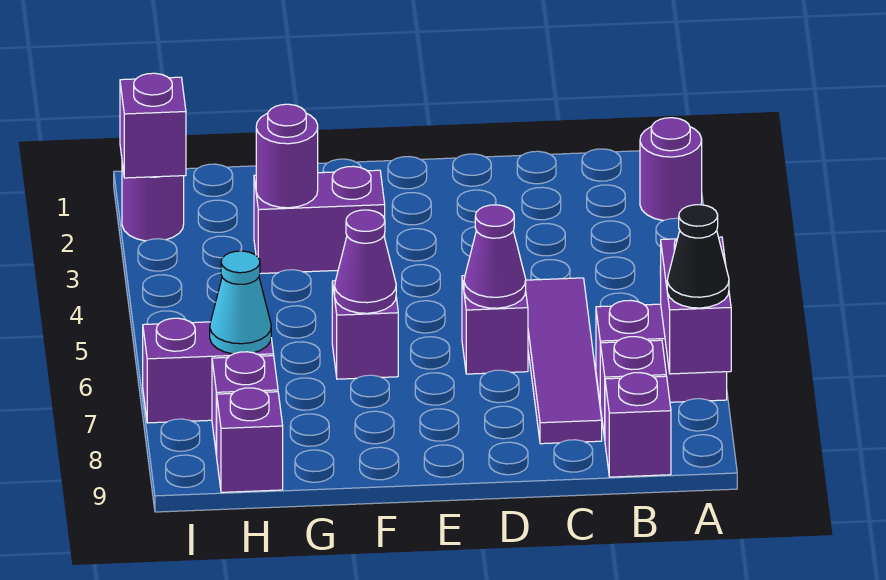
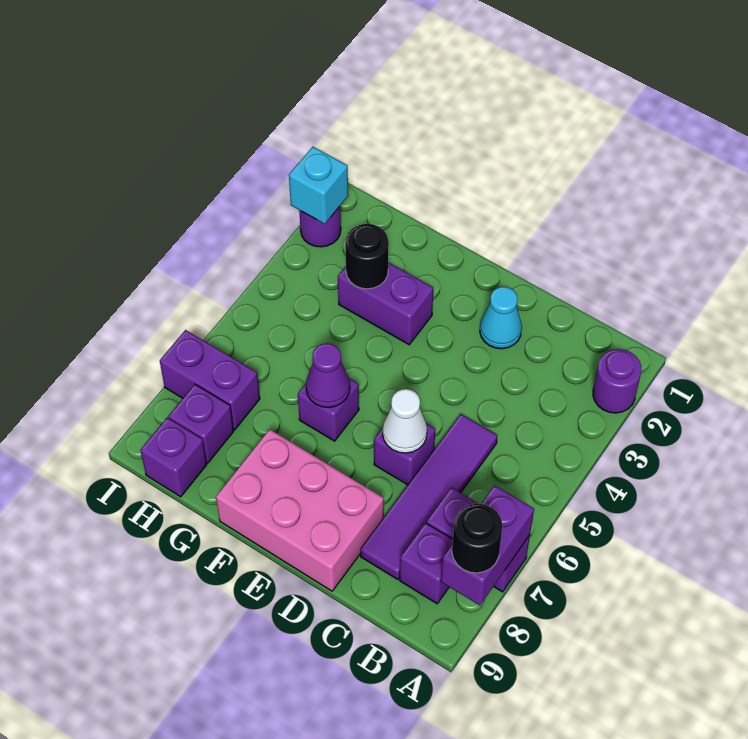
black cone A8 level 3 -> black round brick A8 level 3
purple brick B9 level 1 -> none
purple cone D6 level 2 -> white cone D6 level 2
none -> pink brick D8:F9 level 1
purple round brick G3 level 2 -> black round brick G3 level 2
cyan cone H7 level 2 -> cyan cone D2 level 1
purple brick I2 level 2 -> cyan brick I2 level 2

